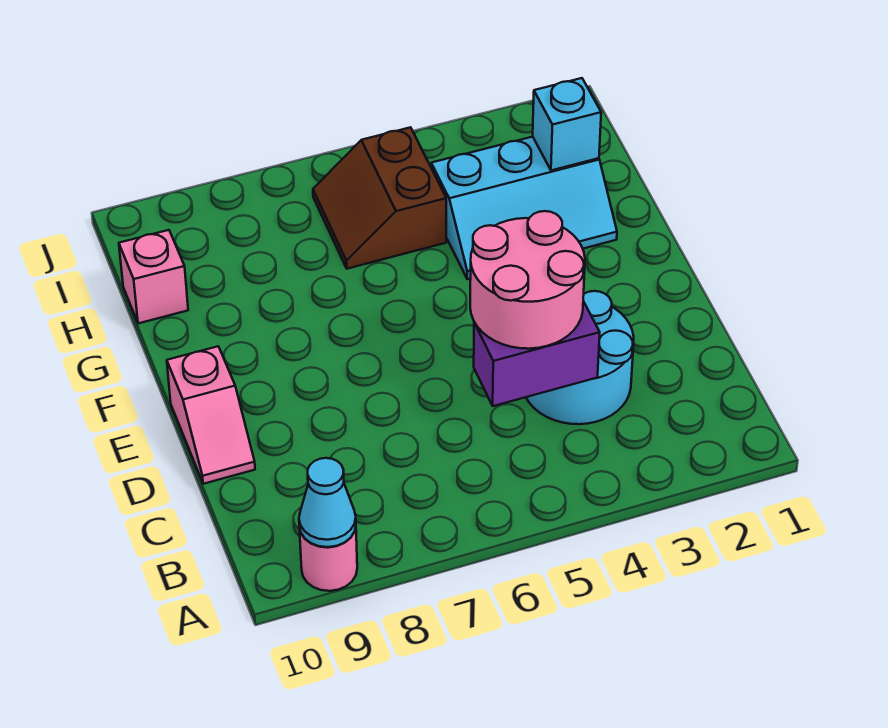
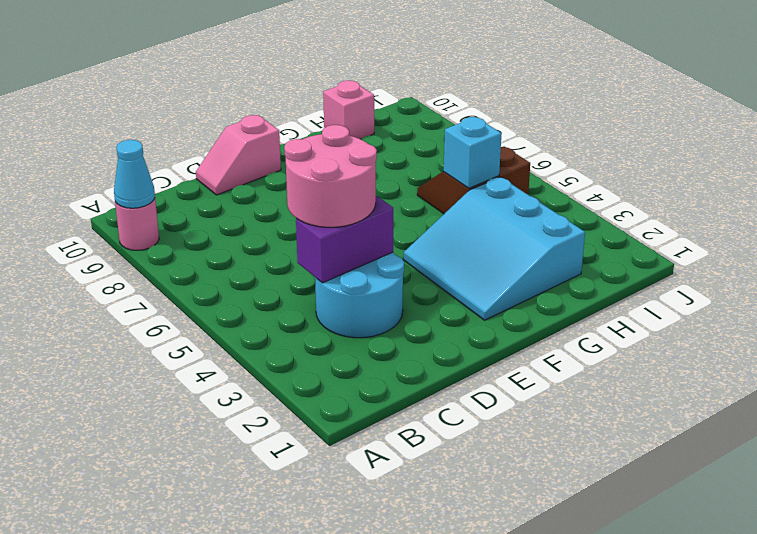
purple brick C4:C5 level 2 -> purple brick C4:D4 level 2
cyan slope G2:H4 level 1 top H -> cyan slope F2:H4 level 1 top H
cyan brick H2 level 2 -> cyan brick H5 level 2

